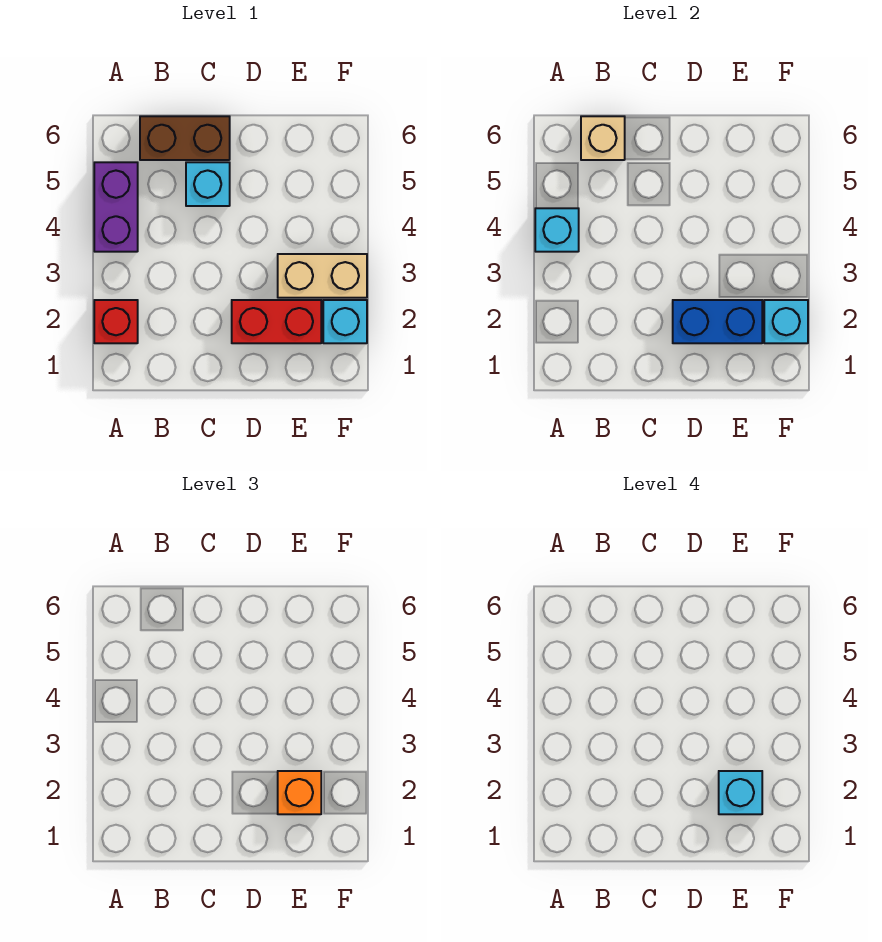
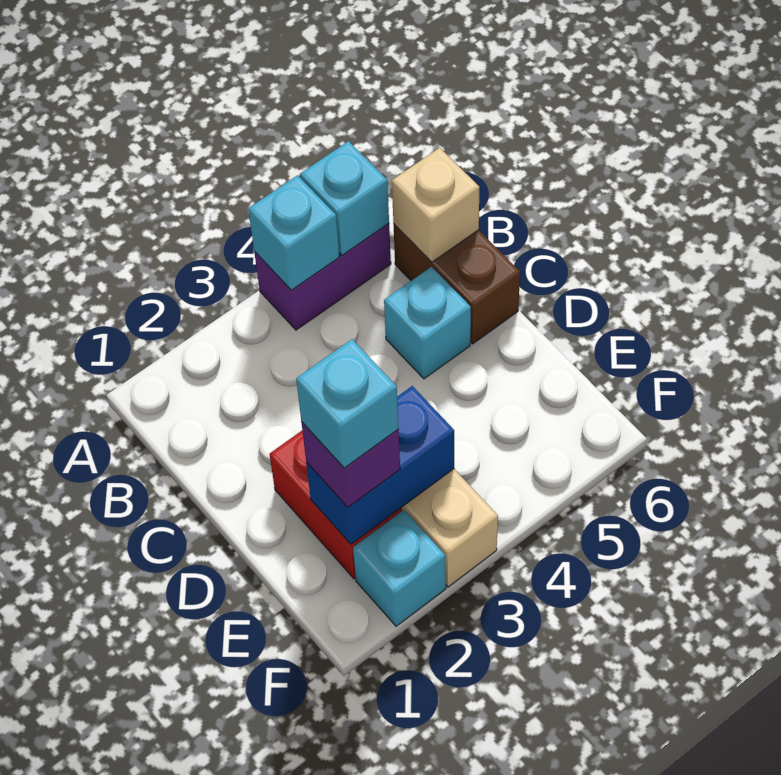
red brick A2 level 1 -> none
blue brick D2:E2 level 2 -> blue brick E2:E3 level 2
orange brick E2 level 3 -> purple brick E2 level 3
cyan brick F2 level 2 -> cyan brick A5 level 2

